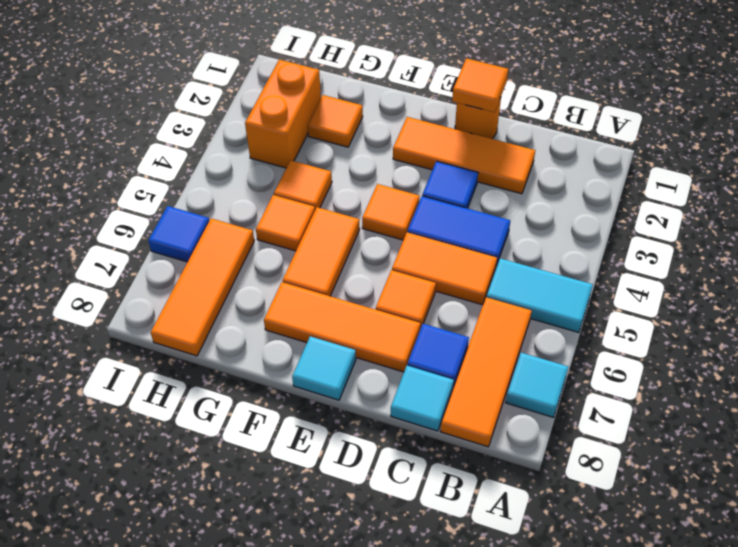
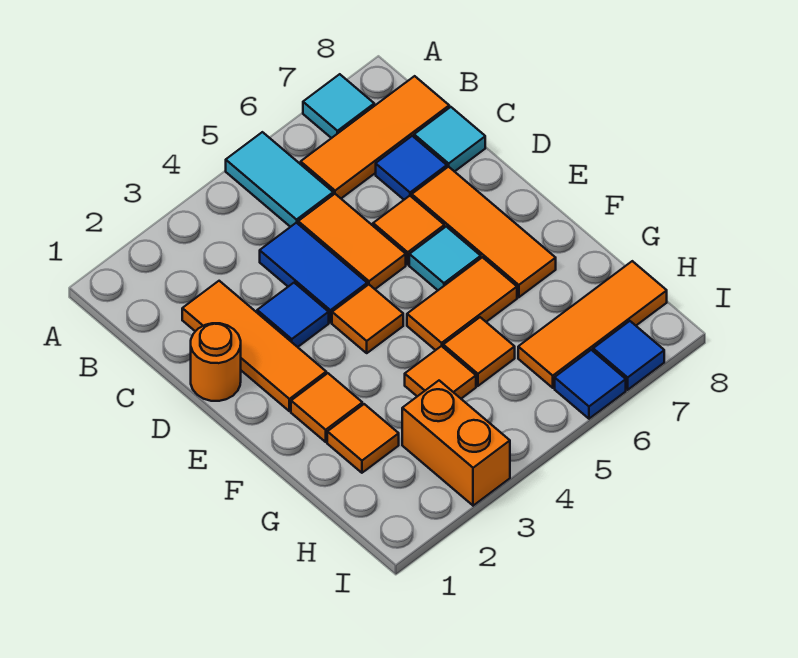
orange tile D1 level 2 -> orange tile F2 level 1
cyan tile E8 level 1 -> cyan tile E6 level 1
orange brick H2:H3 level 1 -> orange brick H3:I3 level 1
none -> blue tile I7 level 1

